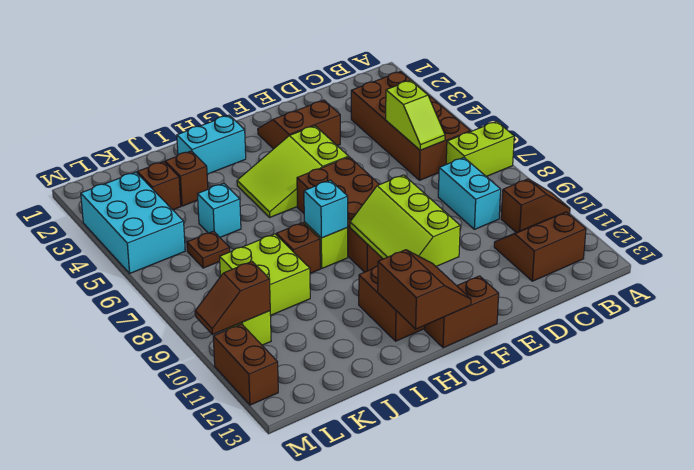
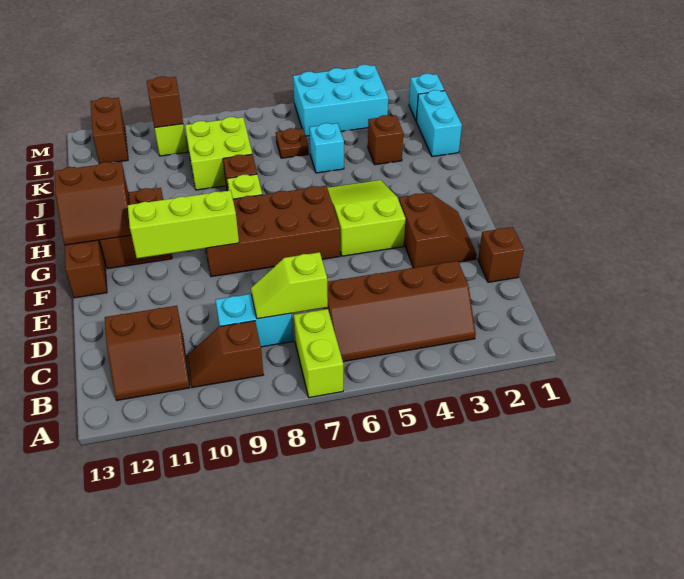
brown slope A10:B10 level 1 top B -> brown slope B9:B10 level 1 top 9
brown brick B3:C6 level 1 -> brown slope B3:C6 level 1 top C
brown slope B11:C12 level 1 top 12 -> brown slope B11:C12 level 1 top C
lime slope C5:C6 level 2 top 5 -> lime slope C7:C8 level 2 top 7
cyan brick H2:I2 level 1 -> cyan brick J1:K1 level 1
cyan brick H8 level 2 -> cyan brick L1 level 1
brown brick K3 level 1 -> brown brick D1 level 1
brown brick M11:M12 level 1 -> brown brick L12:M12 level 1

